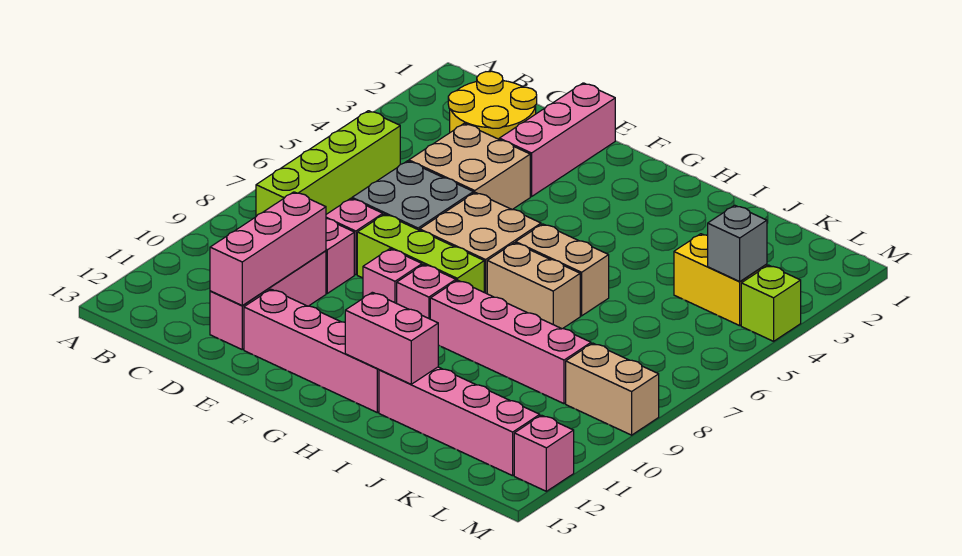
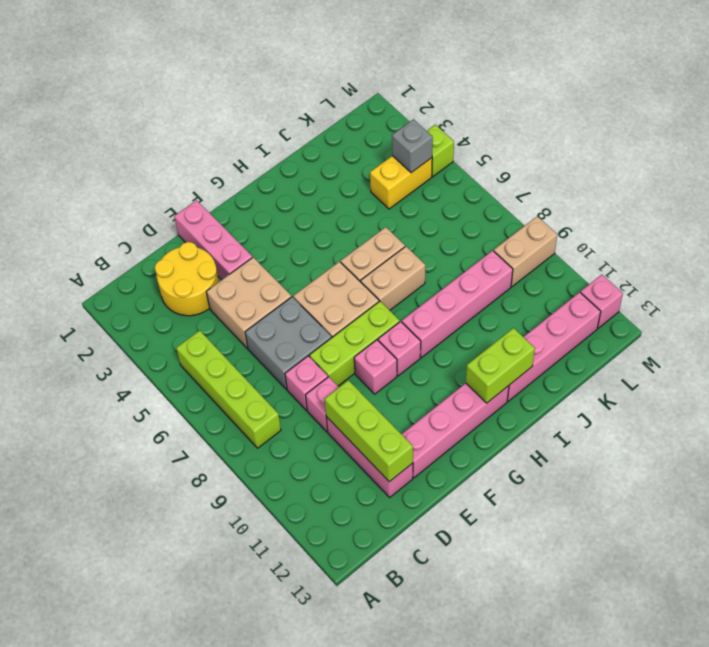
pink brick D10:D12 level 2 -> lime brick D10:D12 level 2
pink brick H12:I12 level 2 -> lime brick H12:I12 level 2

